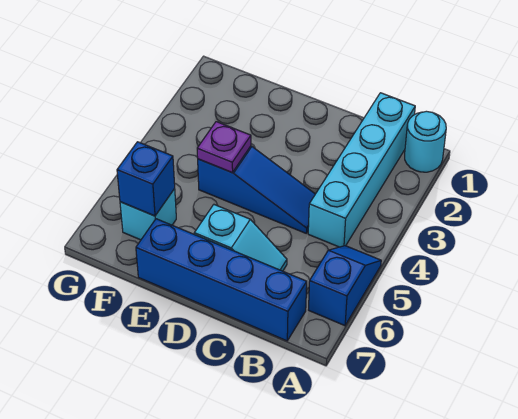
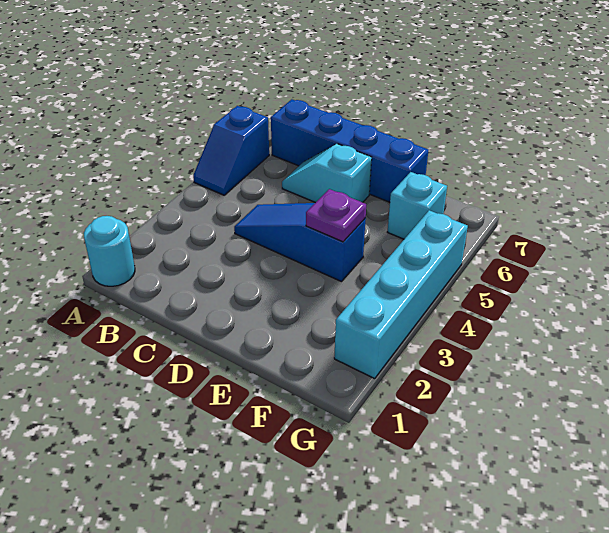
cyan brick B1:B4 level 1 -> cyan brick G2:G5 level 1
blue brick F6 level 2 -> none

